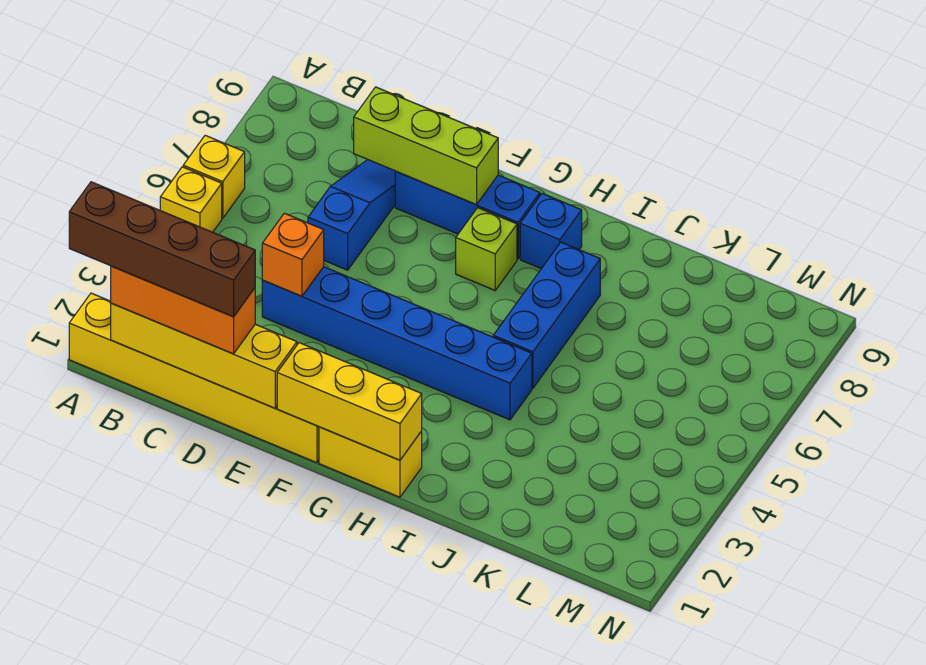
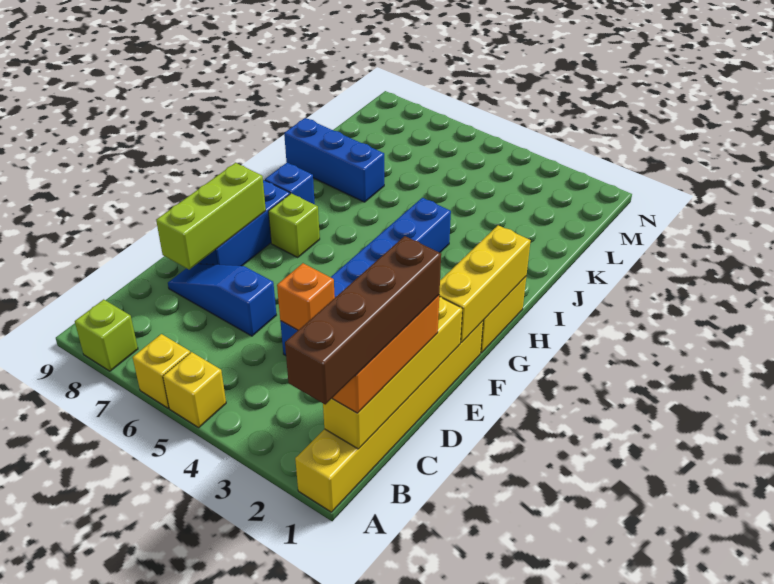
none -> lime brick A8 level 1
blue brick I5:I7 level 1 -> blue brick J7:J9 level 1

